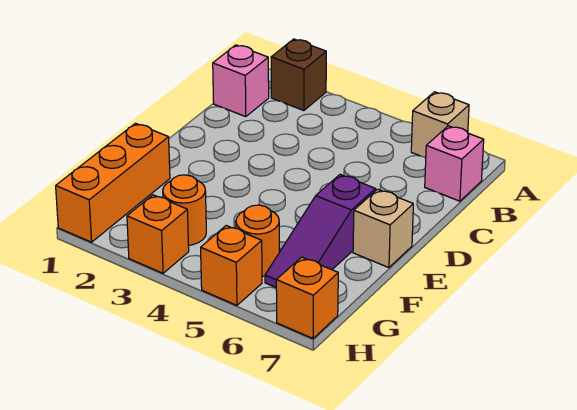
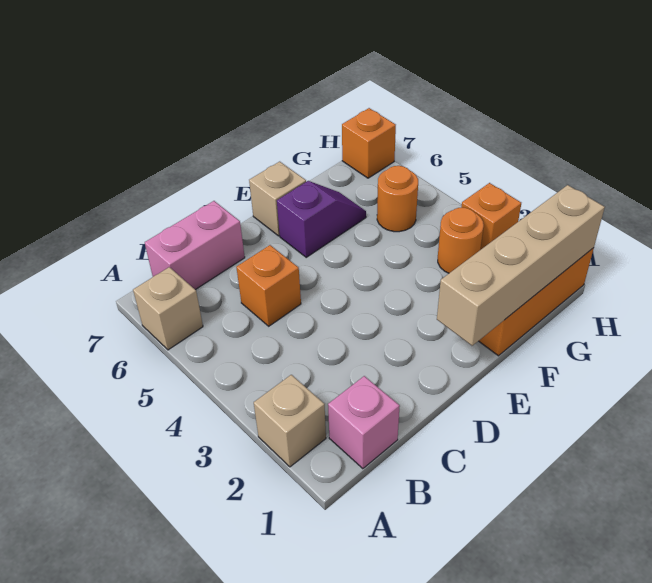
brown brick A2 level 1 -> tan brick A2 level 1
pink brick B7 level 1 -> pink brick B7:C7 level 1
none -> tan brick E1:H1 level 2
purple slope E6:G6 level 1 top E -> purple slope E6:F6 level 1 top E
orange brick H5 level 1 -> orange brick C5 level 1

